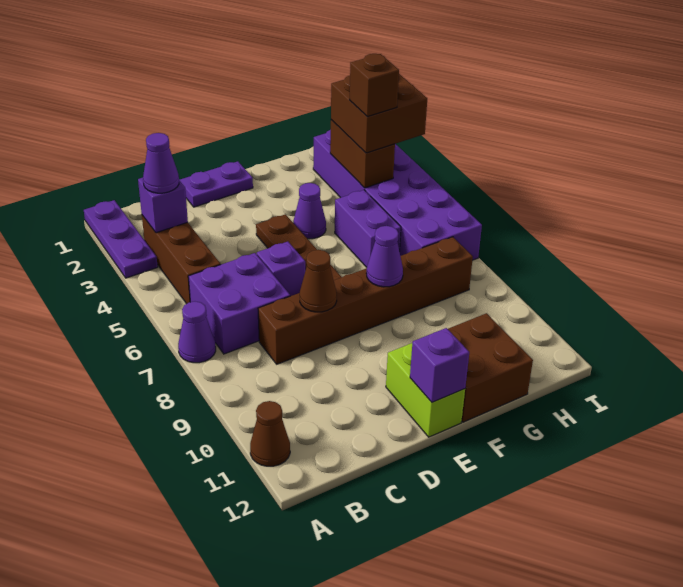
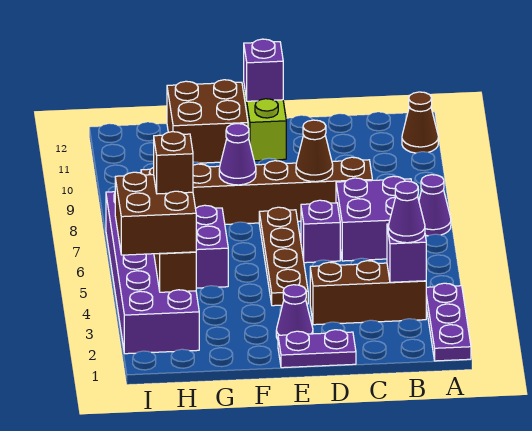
brown brick B3:B5 level 1 -> brown brick B3:D3 level 1
purple cone F4 level 1 -> purple cone E2 level 1

